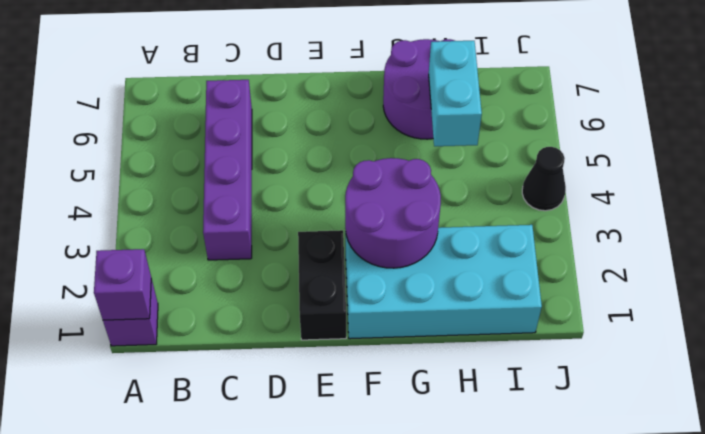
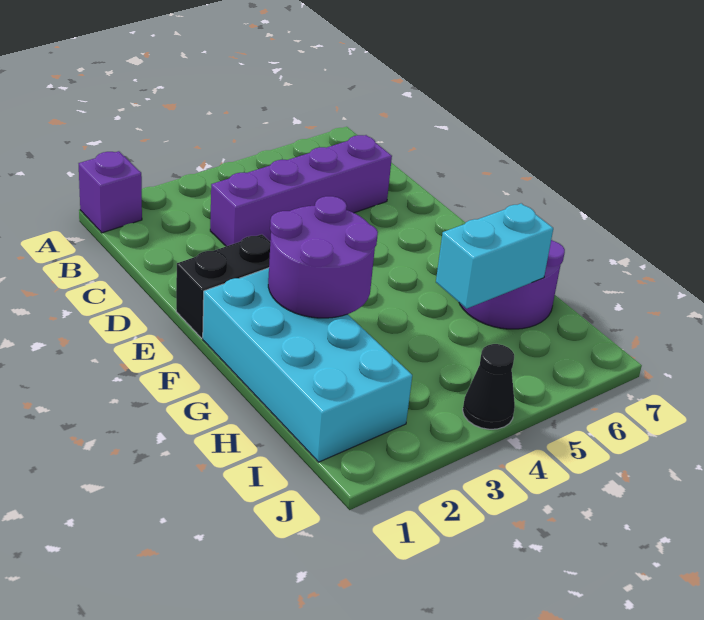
purple brick A1 level 2 -> none

